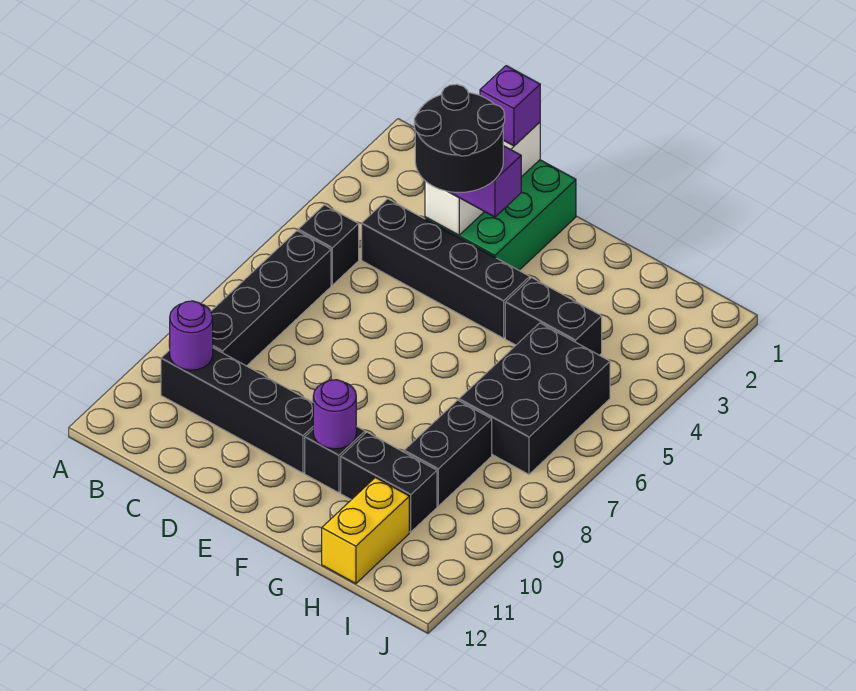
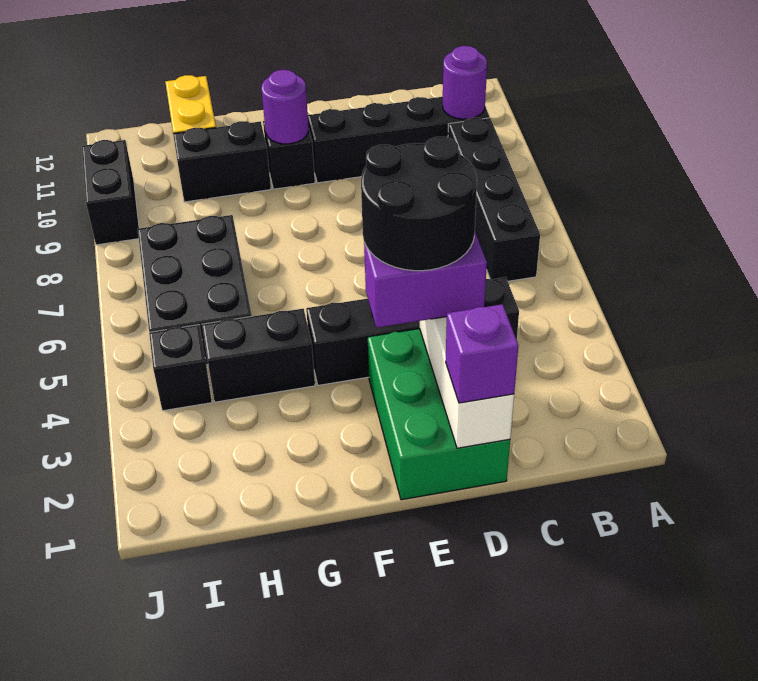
black brick B5 level 1 -> black brick I4 level 1
black brick H8:H9 level 1 -> black brick J9:J10 level 1

